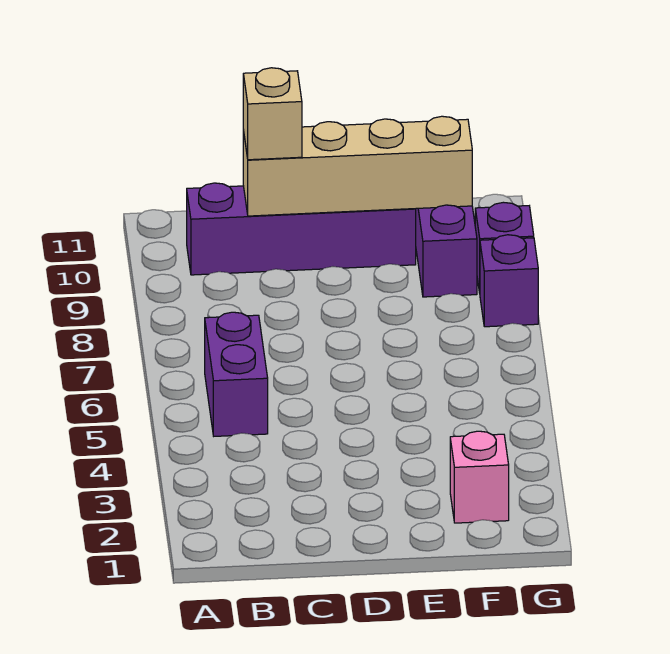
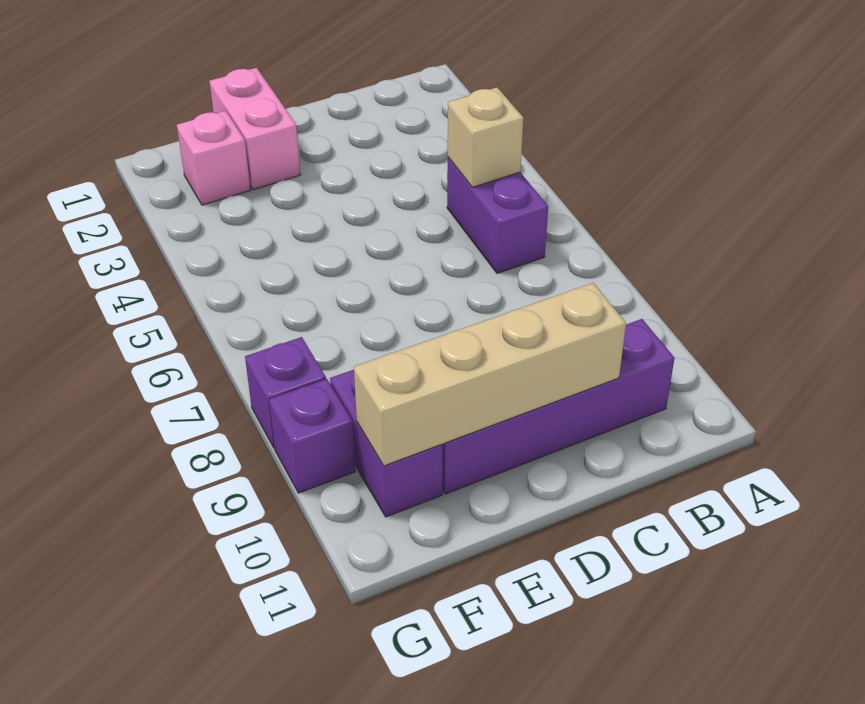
tan brick C10 level 3 -> tan brick B5 level 2
none -> pink brick E1:E2 level 1

